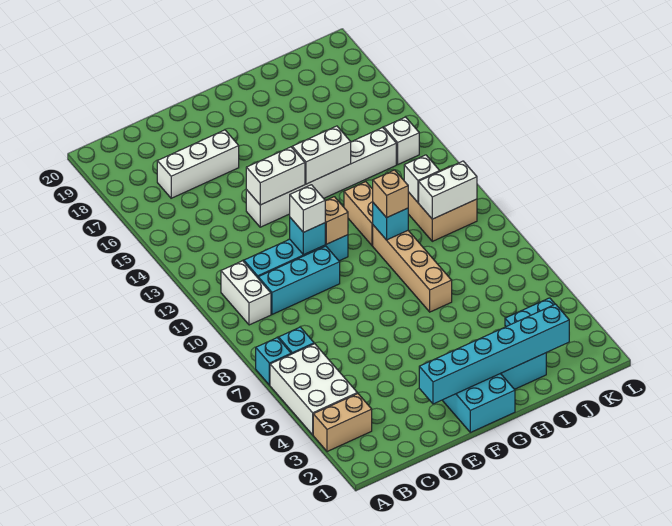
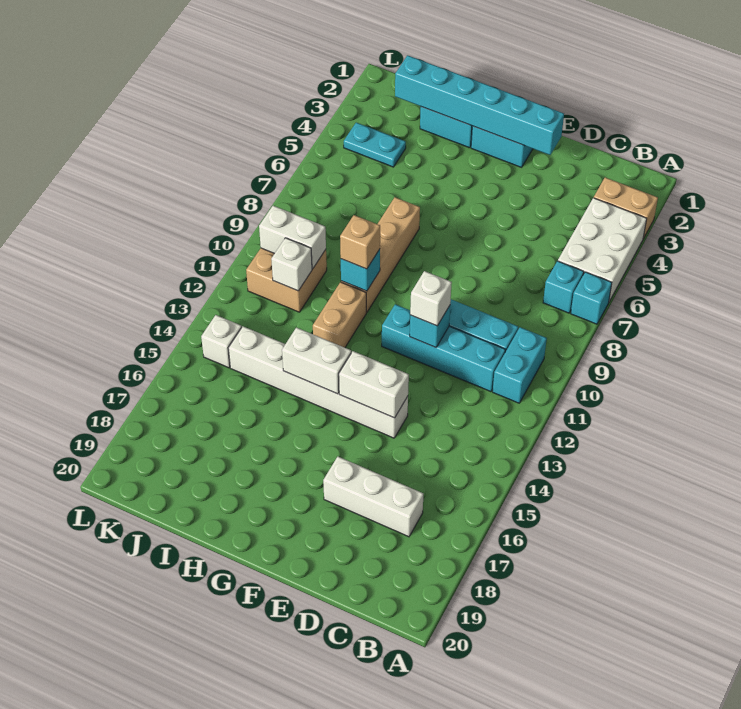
white brick B10:B11 level 1 -> cyan brick B10:B11 level 1
tan brick F11 level 2 -> none

